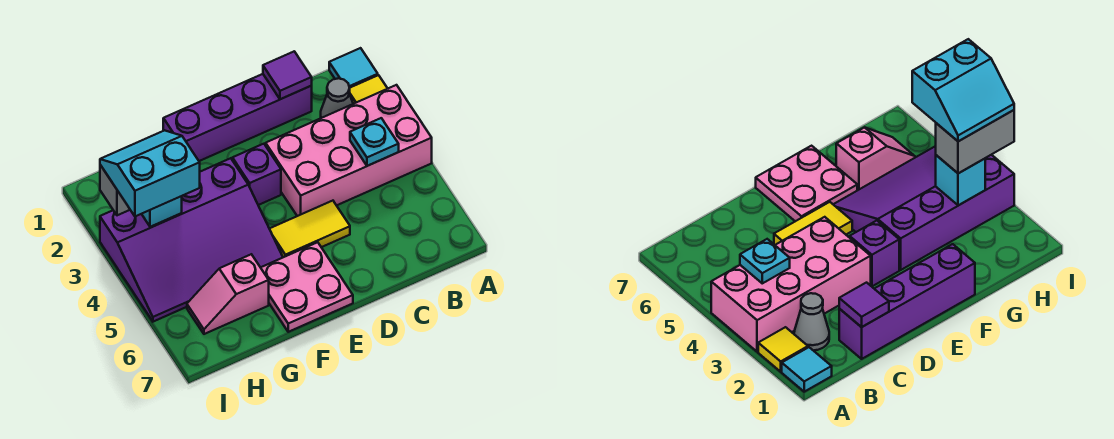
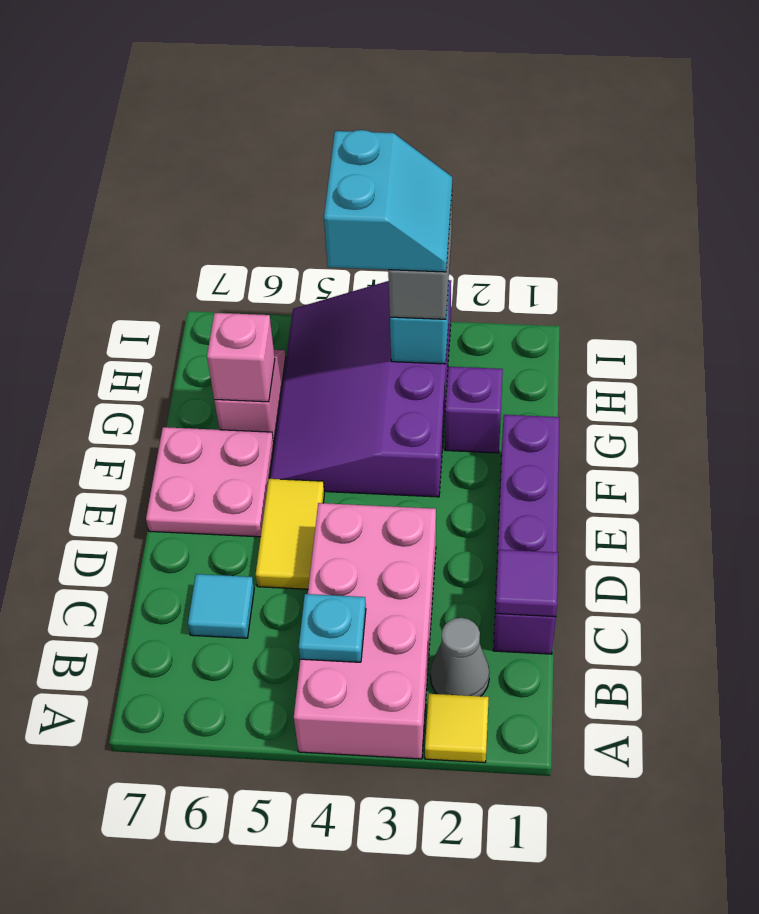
cyan tile A1 level 1 -> cyan tile C6 level 1
purple brick E3 level 1 -> purple brick G2 level 1
none -> pink brick G6 level 2

